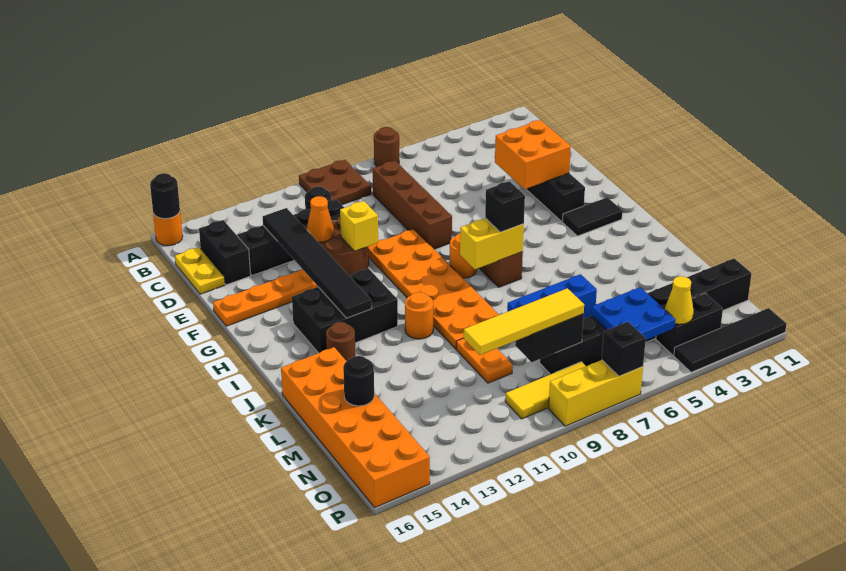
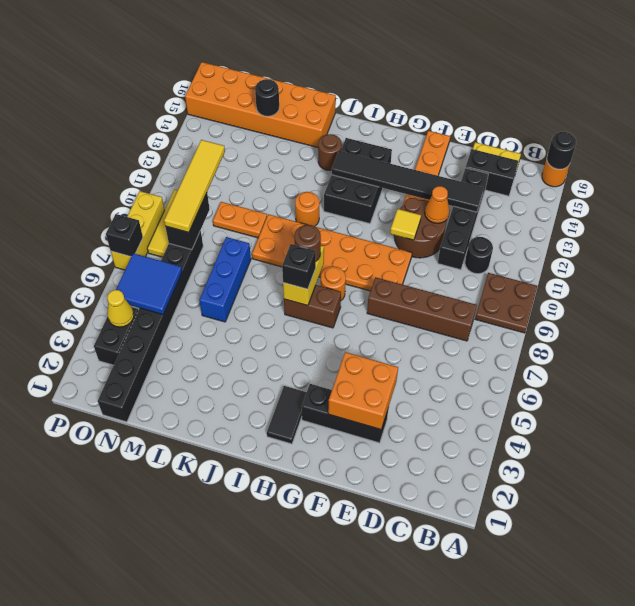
brown round brick A7 level 1 -> brown round brick I8 level 3
yellow brick F11 level 2 -> yellow tile F11 level 2
blue plate N5:O6 level 2 -> blue tile N5:O6 level 2
black tile P1:P4 level 1 -> none

